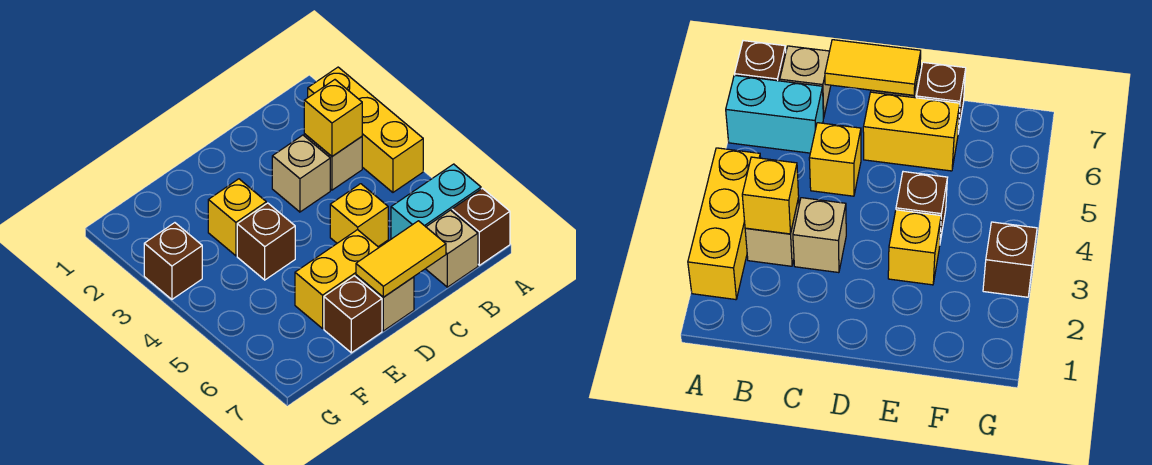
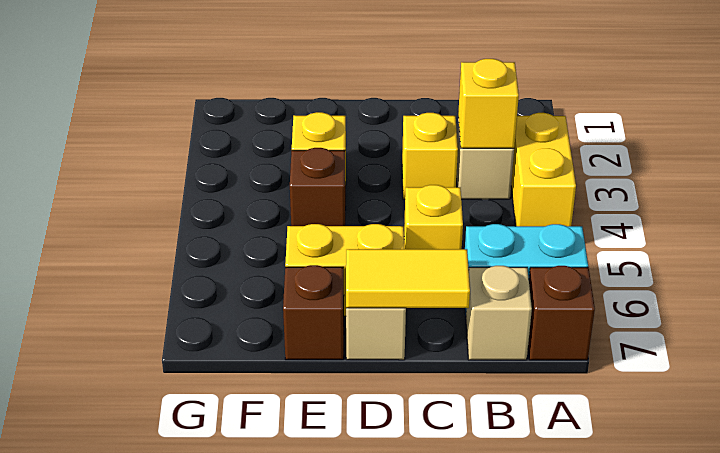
yellow brick A2:A4 level 1 -> yellow brick A3:A4 level 1
tan brick C3 level 1 -> yellow brick C3 level 1
brown brick G3 level 1 -> none

